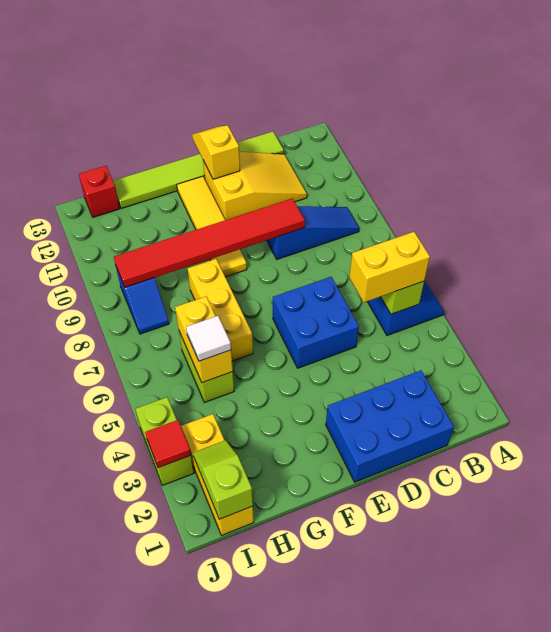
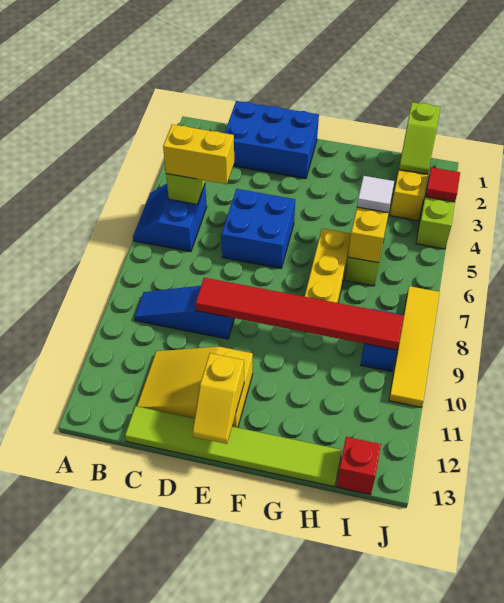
yellow tile F9:F12 level 1 -> yellow tile J7:J10 level 1

